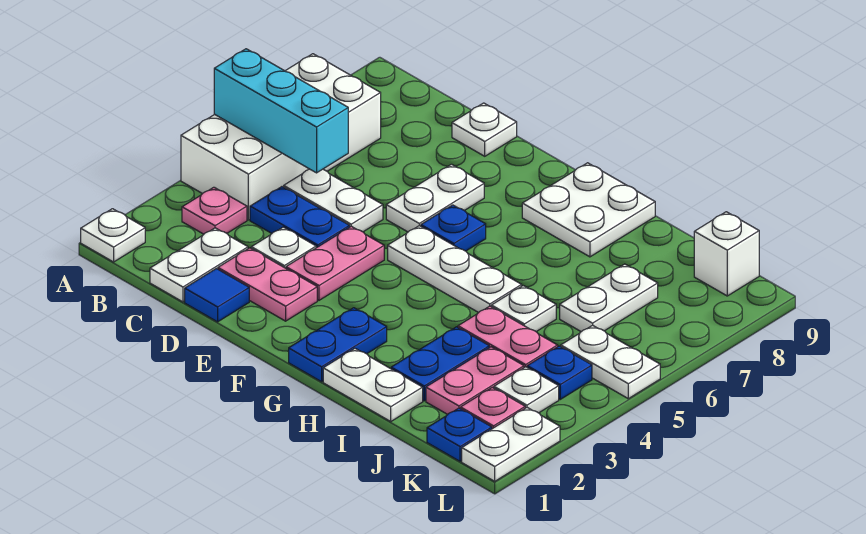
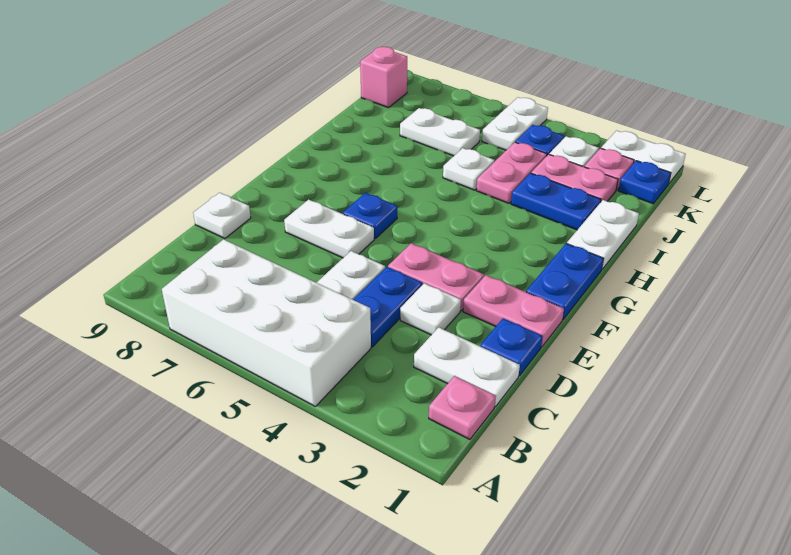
white plate A1 level 1 -> none
cyan brick A5:C5 level 2 -> none
pink plate B3 level 1 -> pink plate B1 level 1
blue tile D1 level 1 -> blue plate D1 level 1
pink plate D2:E2 level 1 -> pink plate E1:E2 level 1
white plate F5:H5 level 1 -> none
blue plate G1:G2 level 1 -> blue plate F1:G1 level 1
white plate G8:H9 level 1 -> none
white brick K9 level 1 -> pink brick K9 level 1

